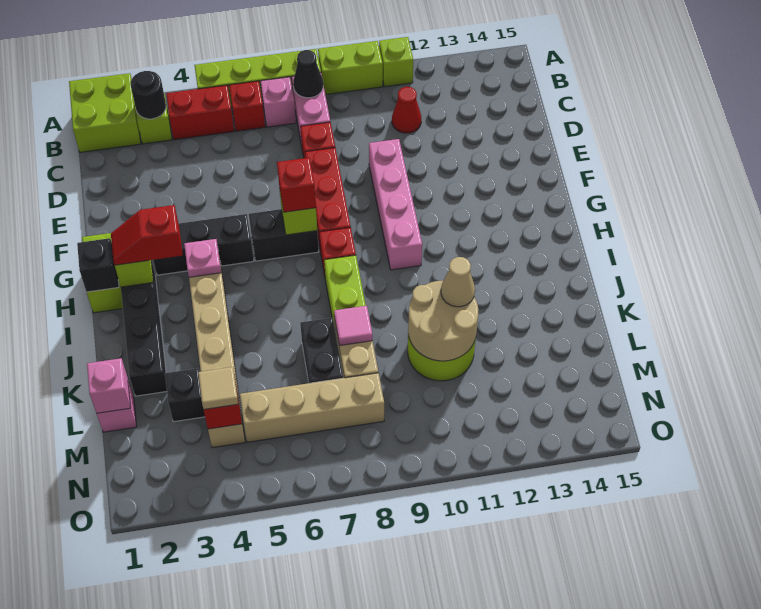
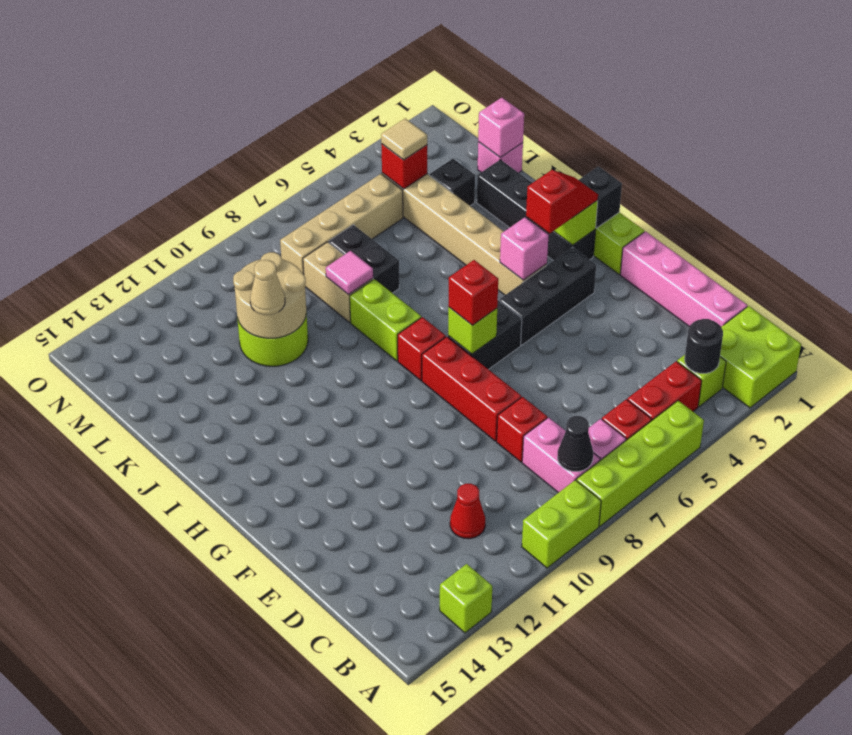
lime brick A11 level 1 -> lime brick A13 level 1
pink brick E10:H10 level 1 -> pink brick C1:F1 level 1
pink plate H4 level 2 -> pink brick H4 level 2

